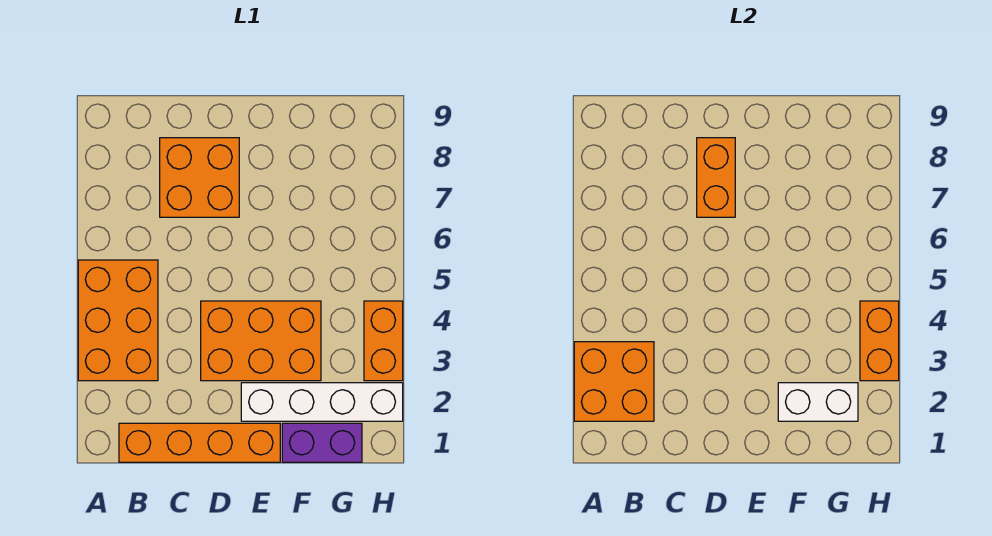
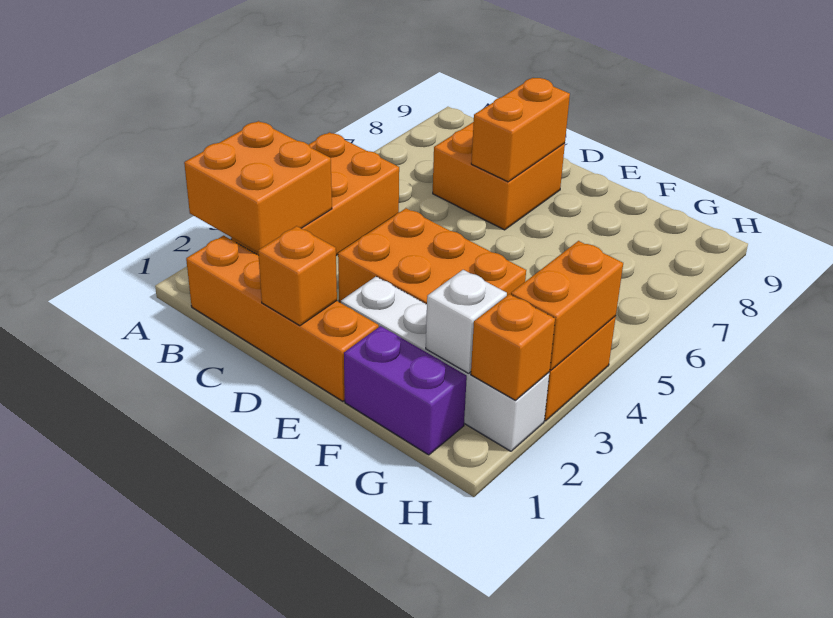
none -> orange brick D1 level 2
white brick F2:G2 level 2 -> white brick G2 level 2
none -> orange brick H2 level 2

